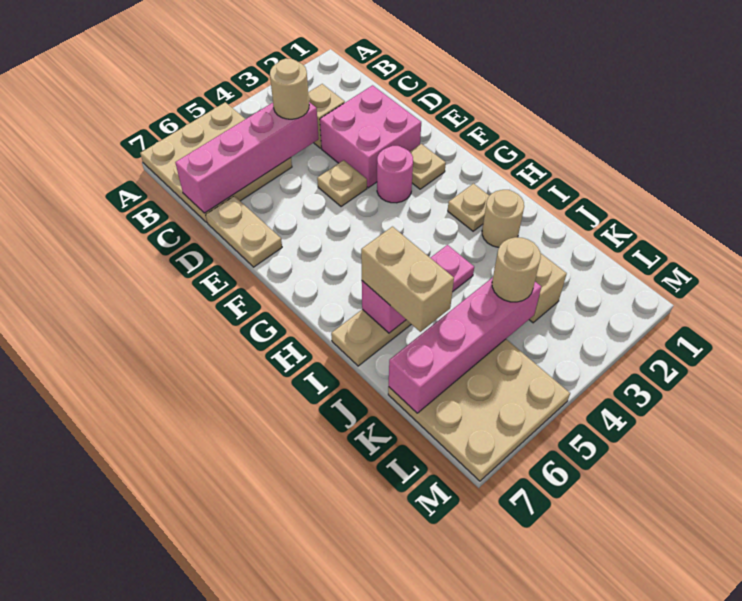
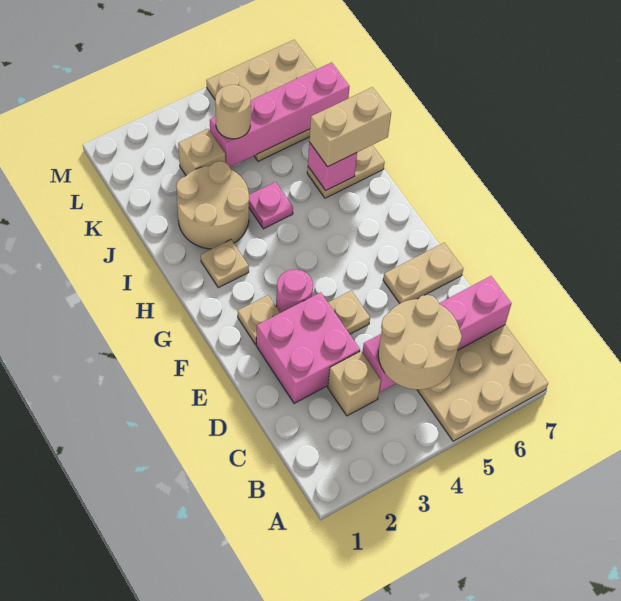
tan round brick C4 level 3 -> tan round brick B4:C5 level 3
tan plate D7:E7 level 1 -> tan plate E6:E7 level 1
tan round brick I2 level 1 -> tan round brick I2:J3 level 1
tan brick I6:J6 level 3 -> tan brick I6:I7 level 3

